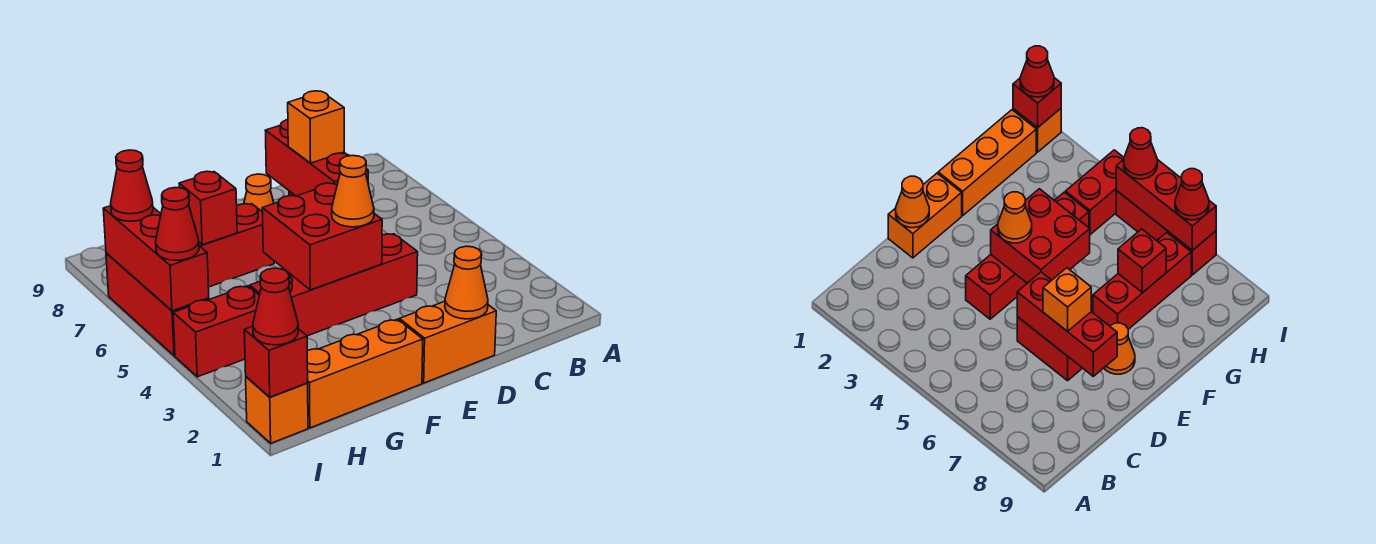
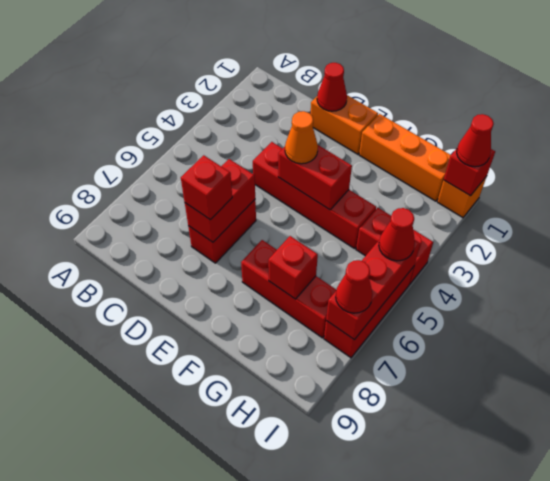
orange cone D1 level 2 -> red cone D1 level 2
red brick D6:D8 level 2 -> red brick D6:D7 level 2
orange brick D7 level 3 -> red brick D7 level 3
red brick E4:F5 level 2 -> red brick E4:F4 level 2
orange cone E8 level 1 -> none

